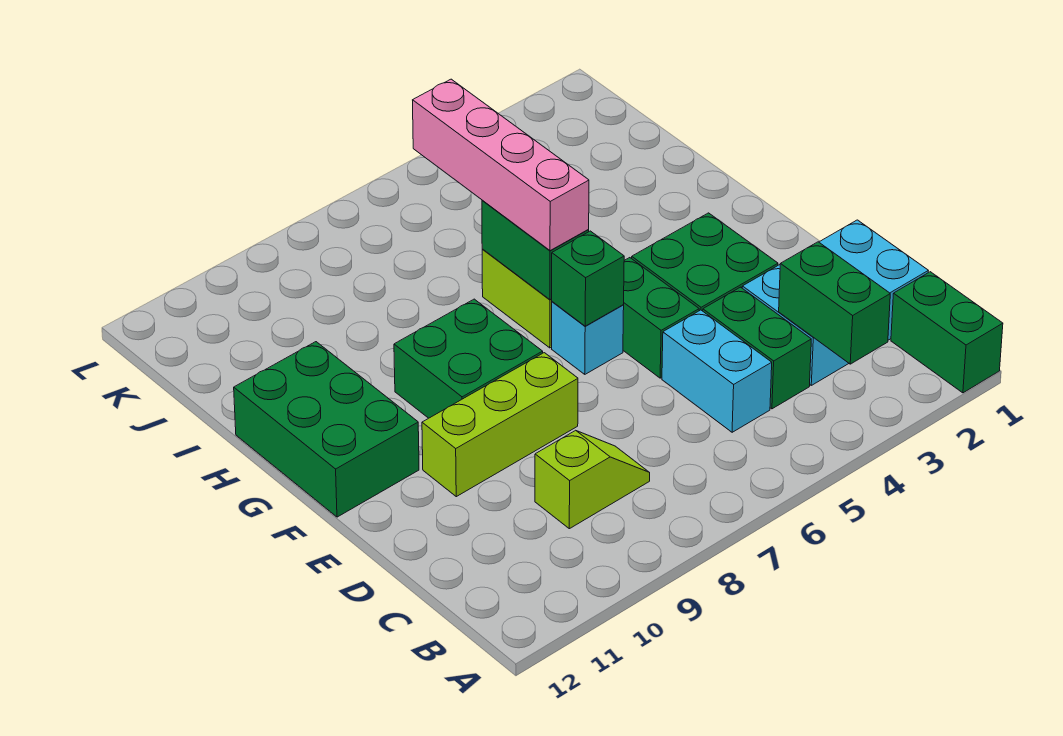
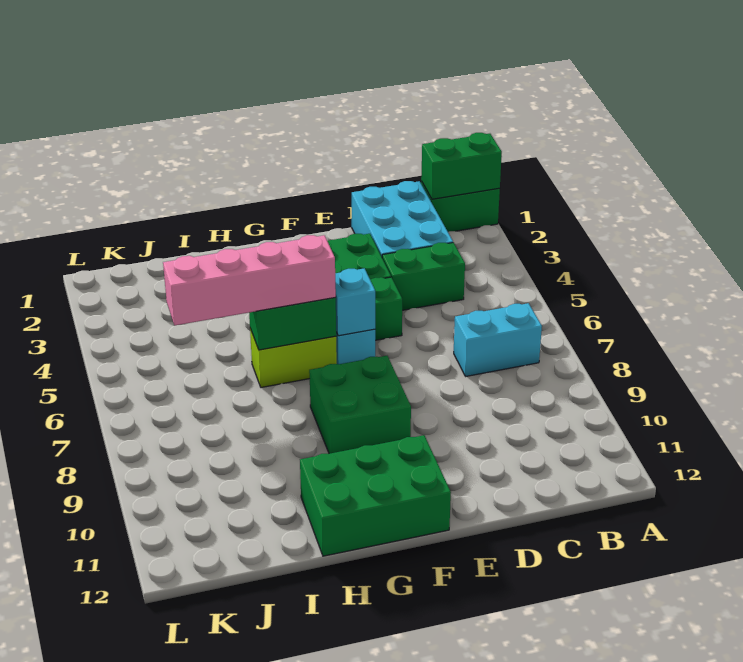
green brick B3:C3 level 2 -> green brick A1:B1 level 2
cyan brick C5:D5 level 1 -> cyan brick B7:C7 level 1
lime slope C8:C9 level 1 top 9 -> none
lime brick E8:E10 level 1 -> none
green brick F6 level 2 -> cyan brick F6 level 2

